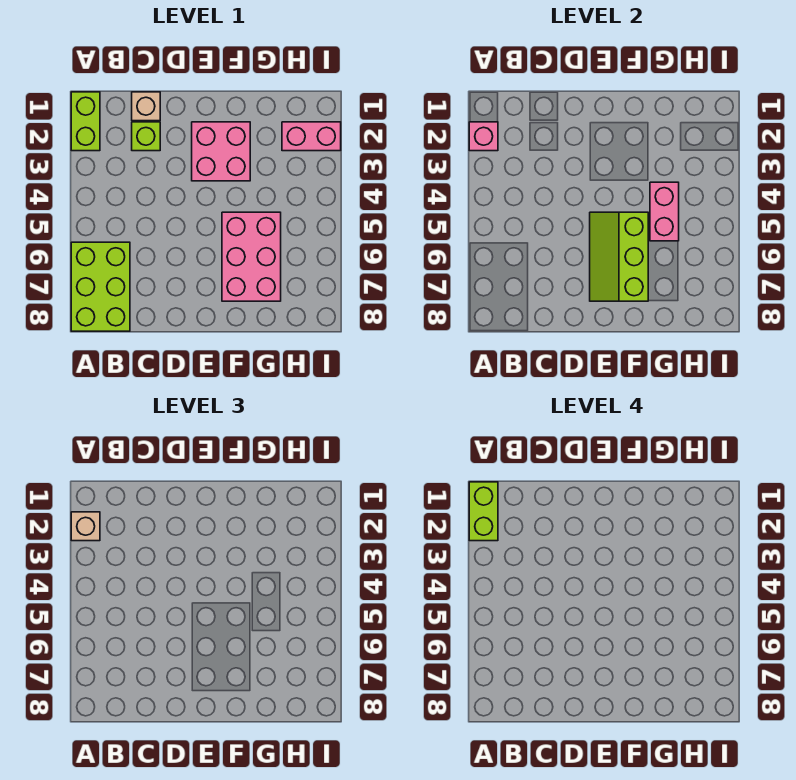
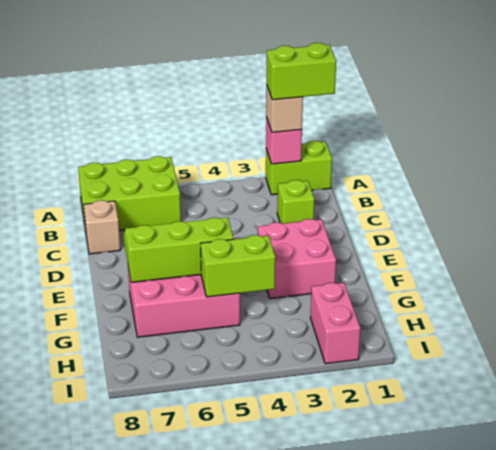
tan brick C1 level 1 -> tan brick C8 level 1
pink brick G4:G5 level 2 -> lime brick G4:G5 level 2

